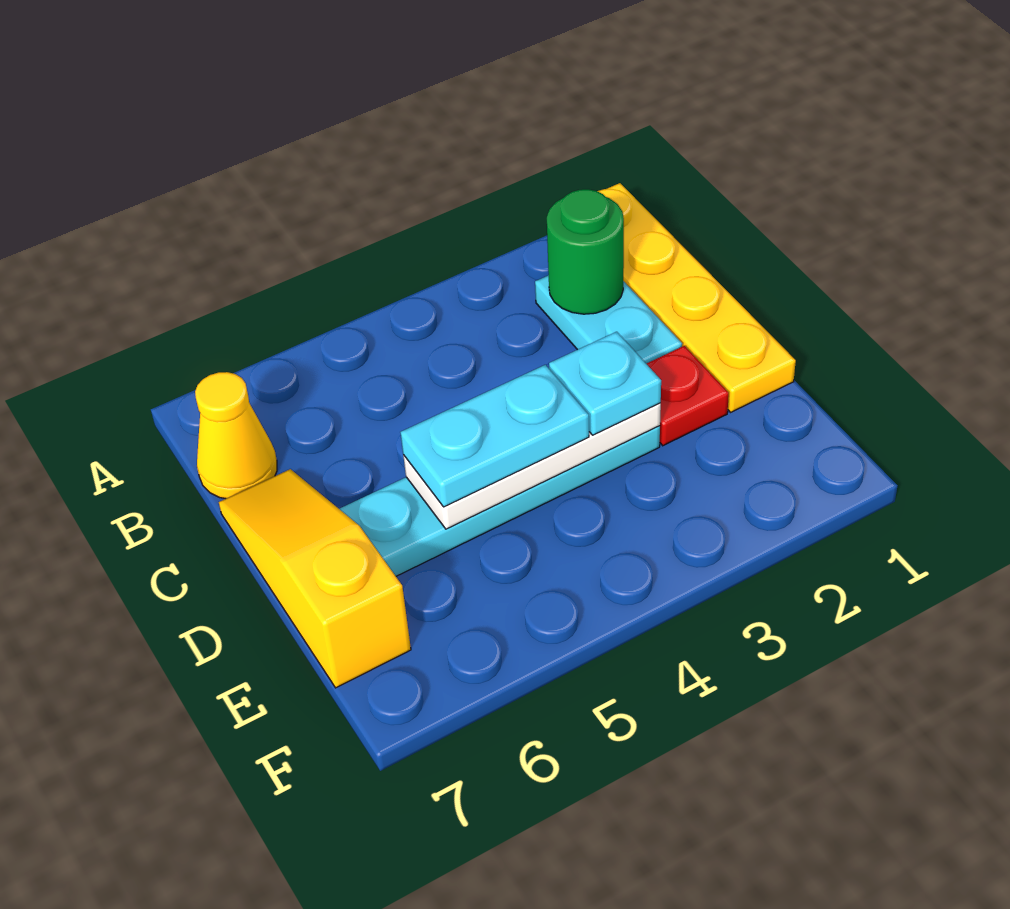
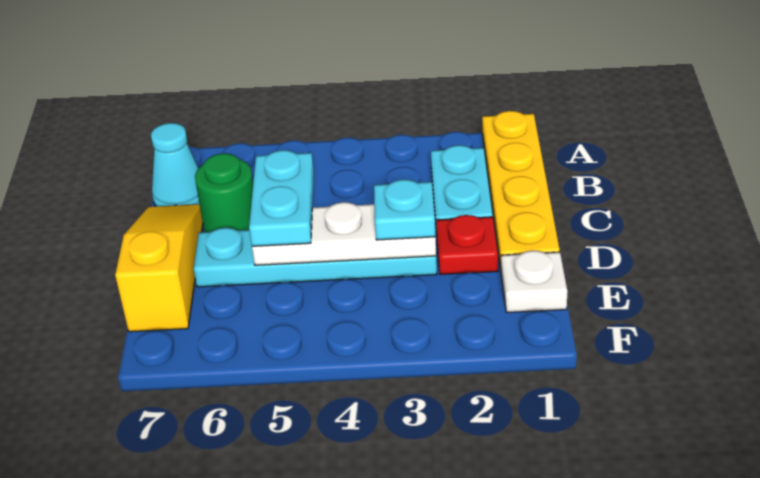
green round brick B2 level 2 -> green round brick C6 level 1
yellow cone B7 level 1 -> cyan cone B7 level 1
cyan plate D4:D5 level 3 -> cyan plate C5:D5 level 3
none -> white plate E1 level 1

